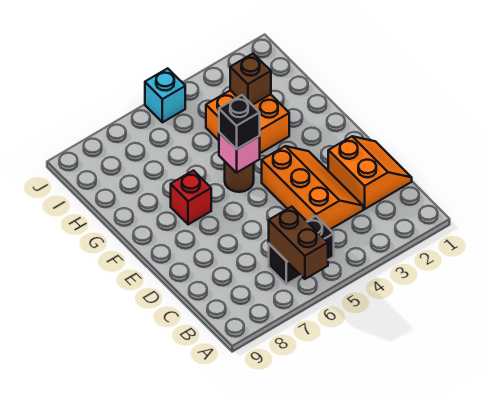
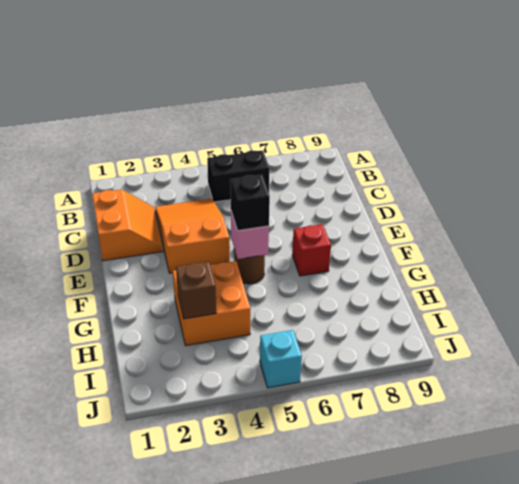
brown brick A6:B6 level 2 -> none
orange slope C1:D2 level 1 top 2 -> orange slope C1:D2 level 1 top 1
orange slope C3:E4 level 1 top 4 -> orange slope C3:E4 level 1 top E

